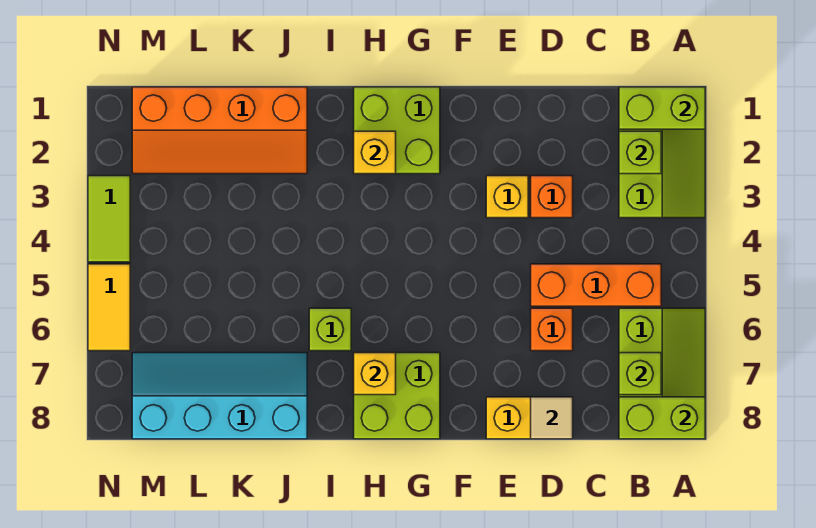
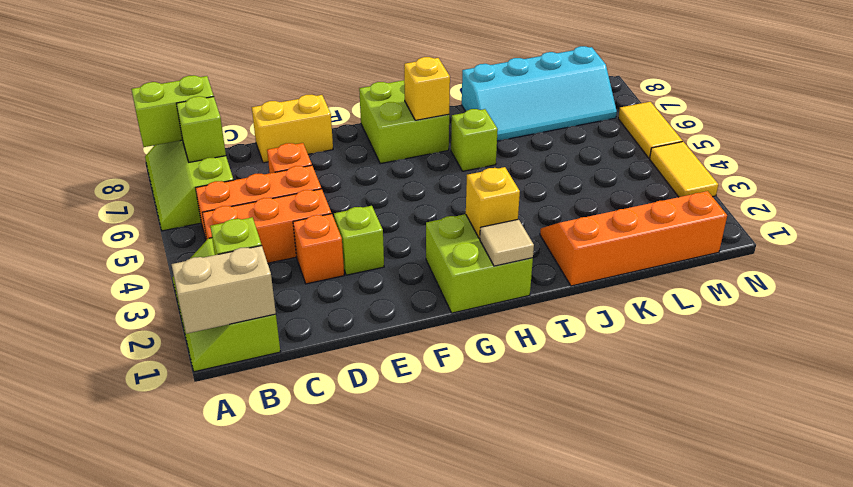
lime brick A1:B1 level 2 -> tan brick A1:B1 level 2
none -> orange brick B4:D4 level 1
tan tile D8 level 2 -> tan tile H1 level 2
yellow brick E3 level 1 -> lime brick E3 level 1
lime tile N3:N4 level 1 -> yellow tile N3:N4 level 1

